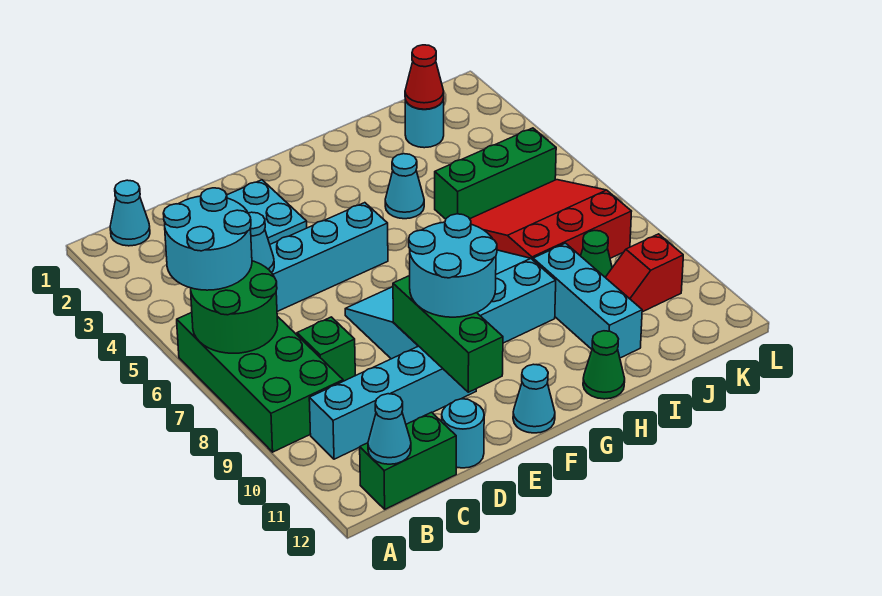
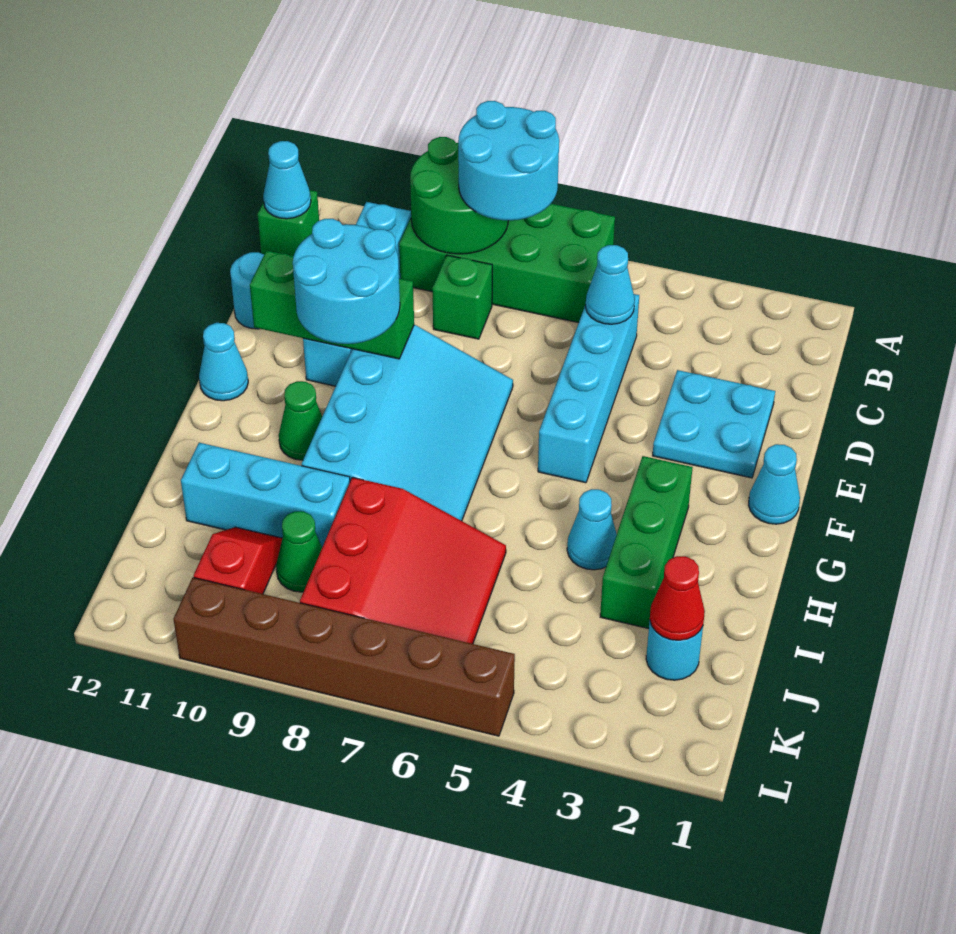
cyan round brick A5:B6 level 3 -> cyan round brick A7:B8 level 3
green round brick A6:B7 level 2 -> green round brick A8:B9 level 2
cyan cone B1 level 1 -> cyan cone F1 level 1
green brick B12:C12 level 1 -> green brick B12 level 1
green cone H12 level 1 -> green cone G10 level 1
green brick I5:K5 level 1 -> green brick G3:I3 level 1
none -> brown brick L5:L10 level 1

